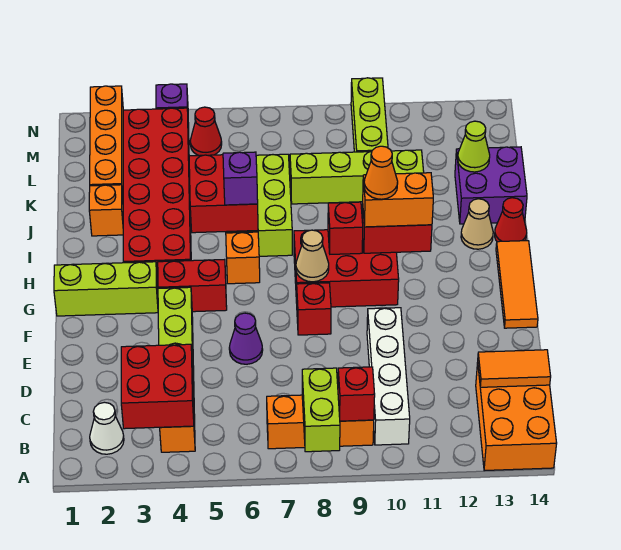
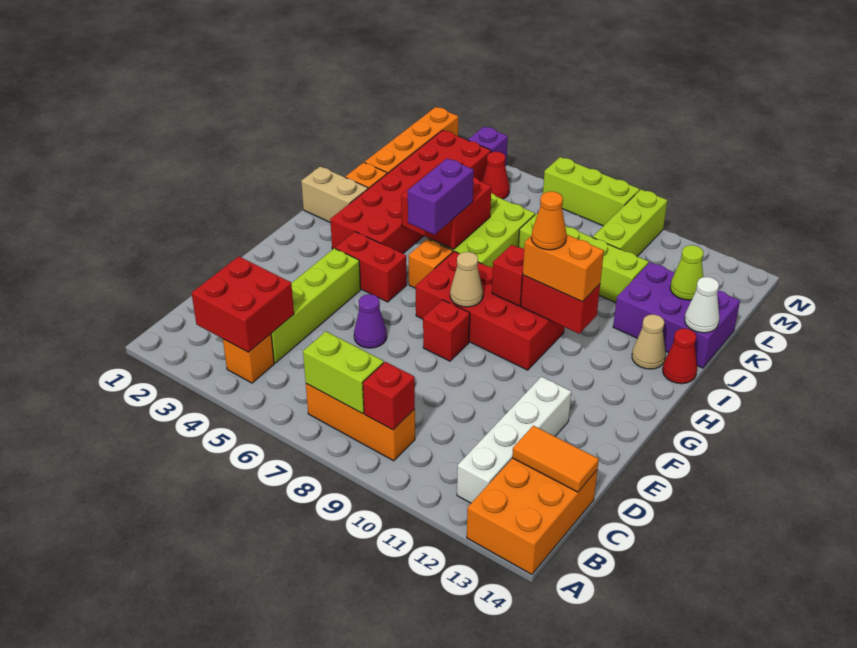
lime brick A8:B8 level 2 -> lime brick B7:B8 level 2
white cone B2 level 1 -> white cone J14 level 2
white brick B10:E10 level 1 -> white brick B12:E12 level 1
orange tile F14:H14 level 1 -> none
lime brick G1:G3 level 1 -> lime brick N7:N9 level 1
red brick G8:H10 level 1 -> red brick G7:H10 level 1
none -> tan brick I1:I2 level 1
purple brick I6 level 3 -> purple brick H6:I6 level 3
purple brick J13:K14 level 1 -> purple brick J12:K14 level 1

